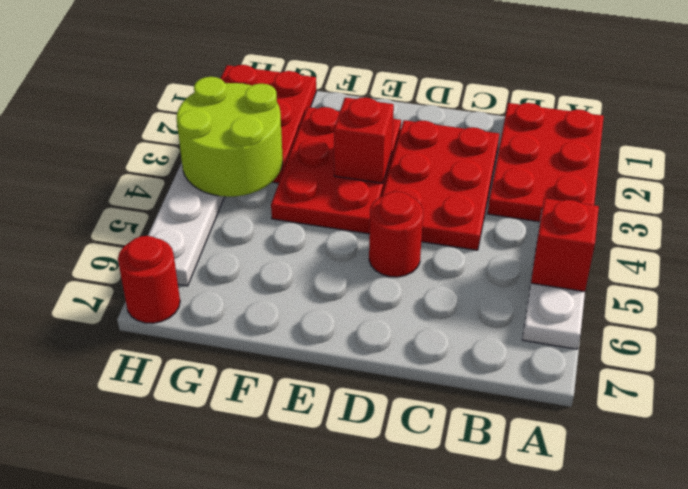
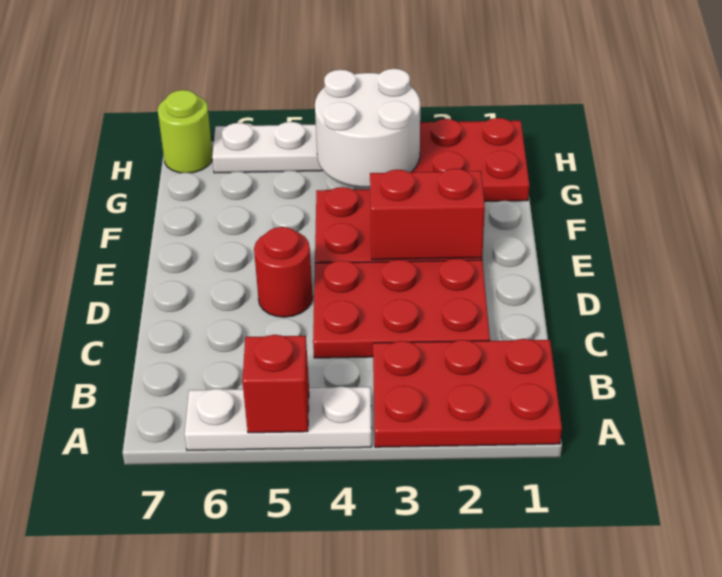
red brick E3 level 2 -> red brick E2:E3 level 2
lime round brick G3:H4 level 2 -> white round brick G3:H4 level 2
red round brick H7 level 1 -> lime round brick H7 level 1

